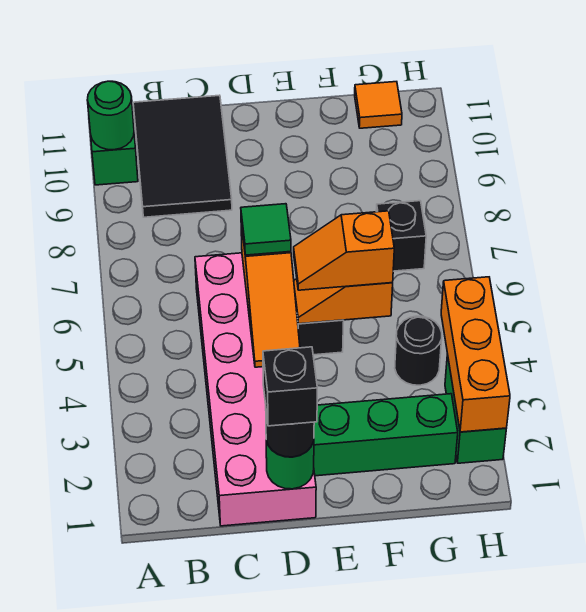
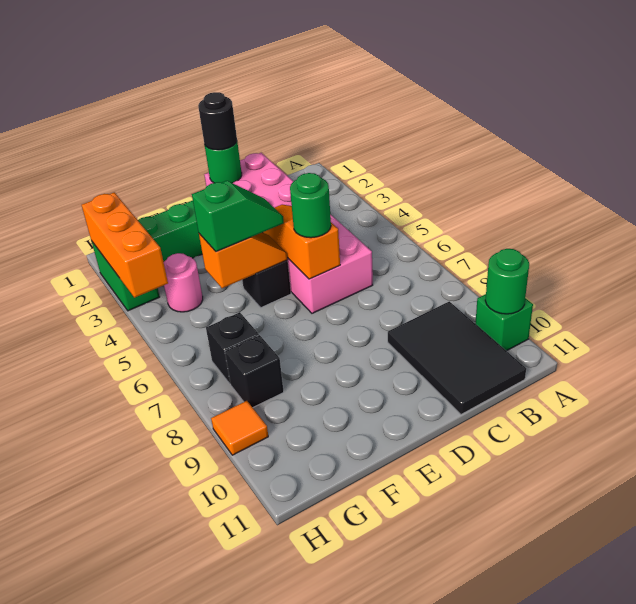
black brick D1 level 4 -> black brick G8 level 1
green tile D6 level 3 -> green round brick D6 level 3
orange slope E5:F5 level 3 top F -> green slope E5:F5 level 3 top F
black round brick G4 level 1 -> pink round brick G4 level 1
orange tile G11 level 1 -> orange tile H9 level 1

